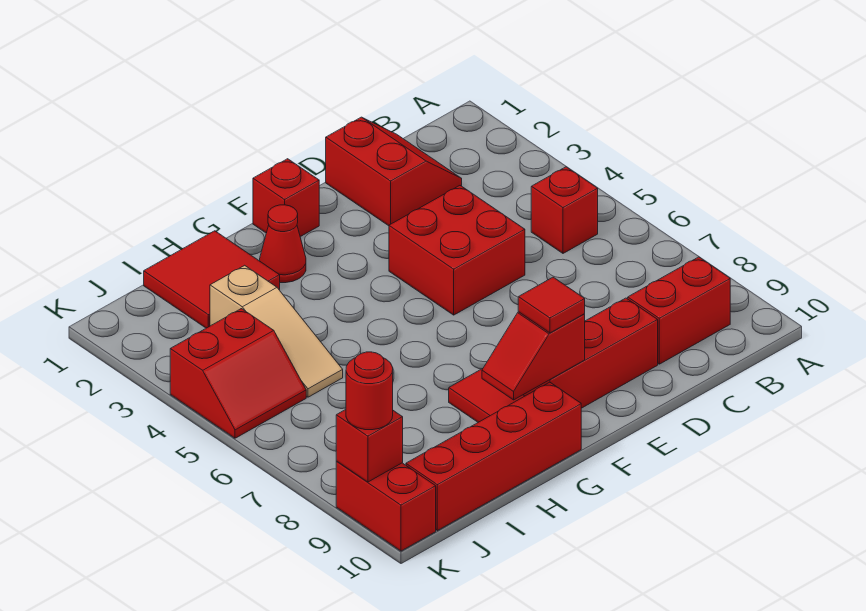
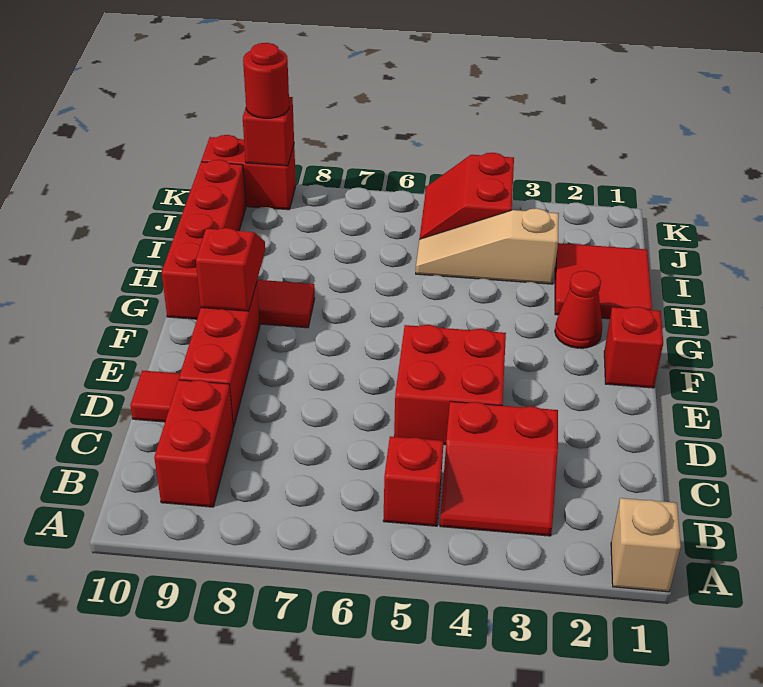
none -> tan brick A1 level 1
red slope C1:D2 level 1 top D -> red slope B3:C4 level 1 top C
red tile F9 level 3 -> red tile D10 level 1

